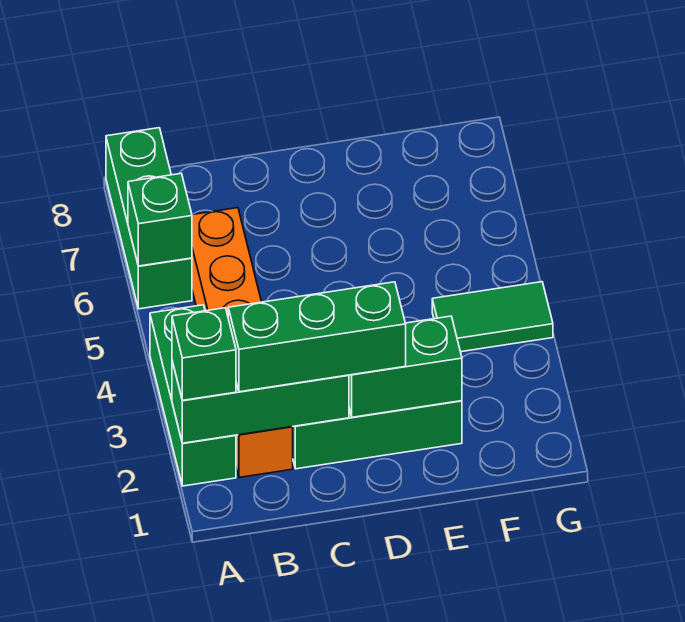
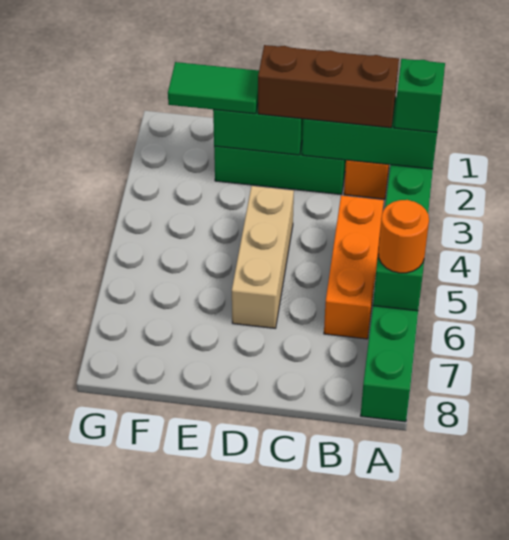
none -> orange round brick A6 level 3
green brick B2:D2 level 3 -> brown brick B2:D2 level 3
none -> tan brick D4:D6 level 1
green tile F4:G4 level 1 -> green tile E2:F2 level 3

